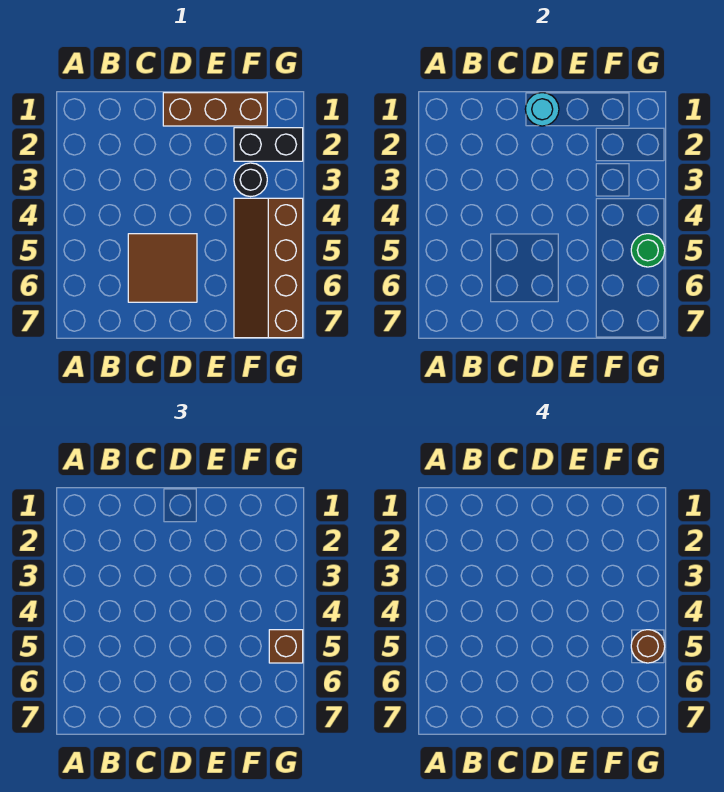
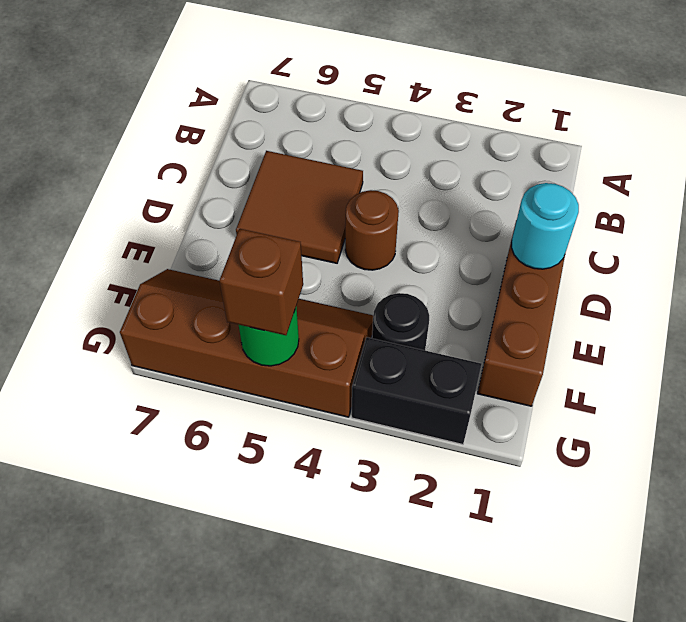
black brick F2:G2 level 1 -> black brick G2:G3 level 1
brown round brick G5 level 4 -> brown round brick D4 level 1

